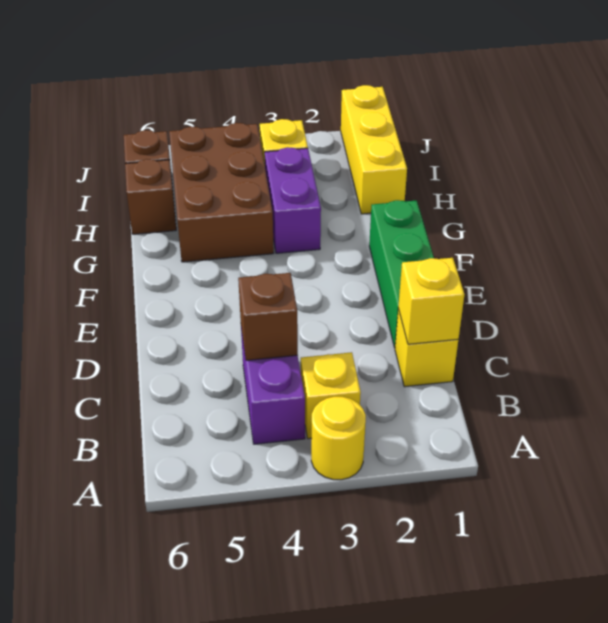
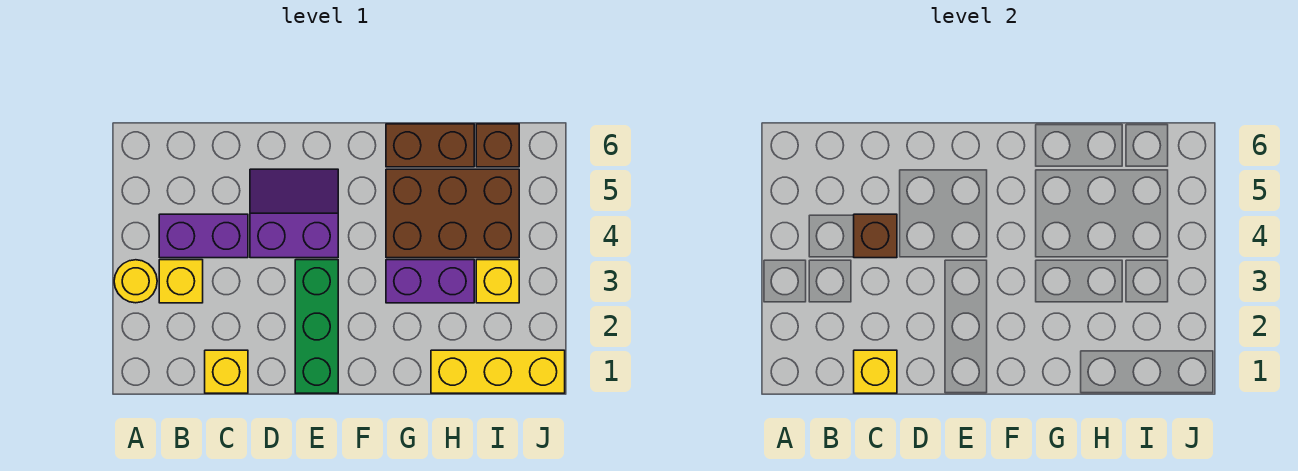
green brick D1:F1 level 1 -> green brick E1:E3 level 1
none -> purple slope D4:E5 level 1 top 4
brown brick H6 level 1 -> brown brick G6:H6 level 1

